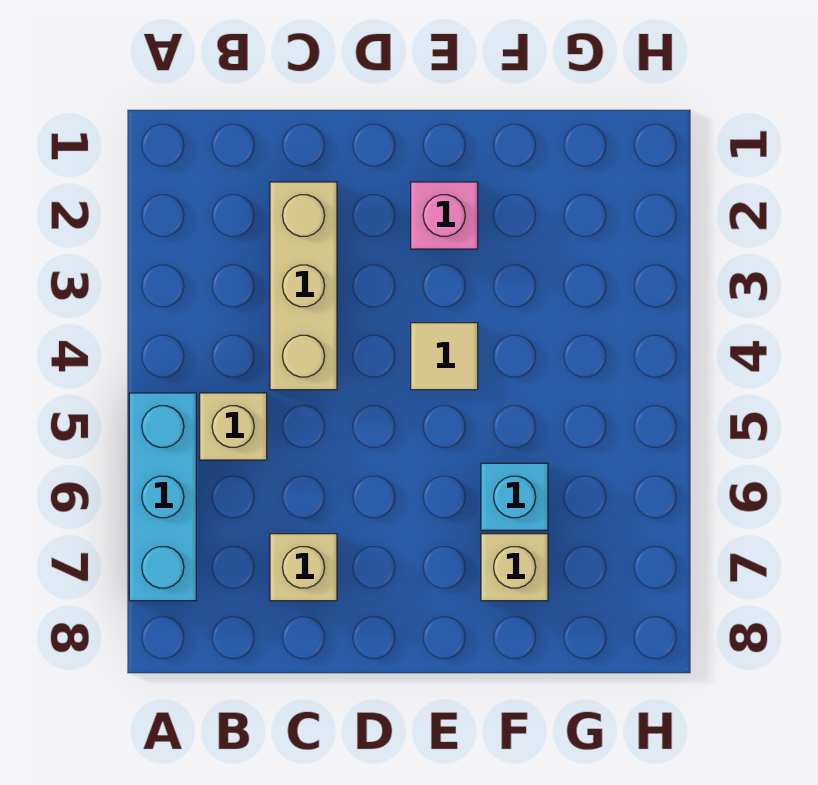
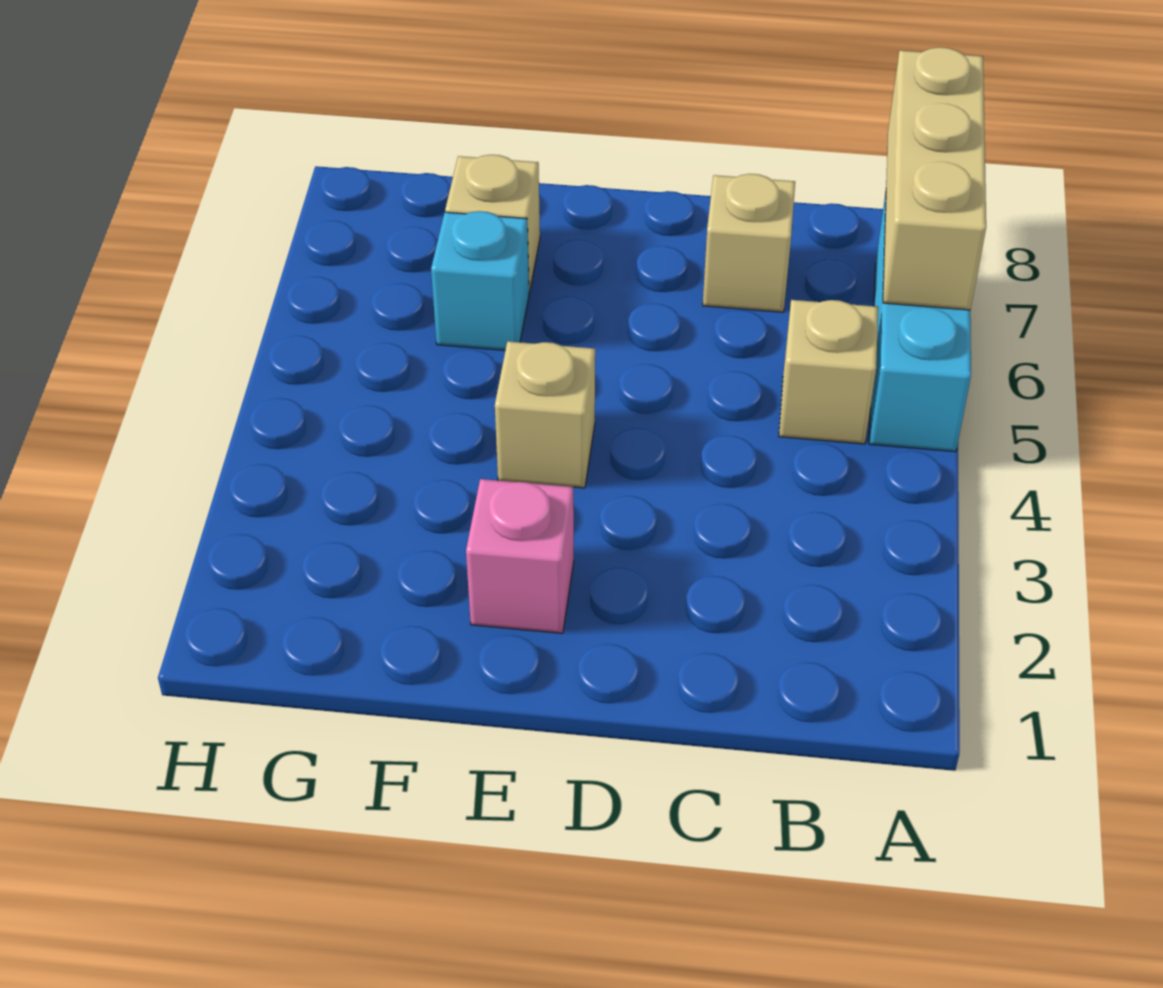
tan brick C2:C4 level 1 -> tan brick A6:A8 level 2
tan tile E4 level 1 -> tan brick E4 level 1

